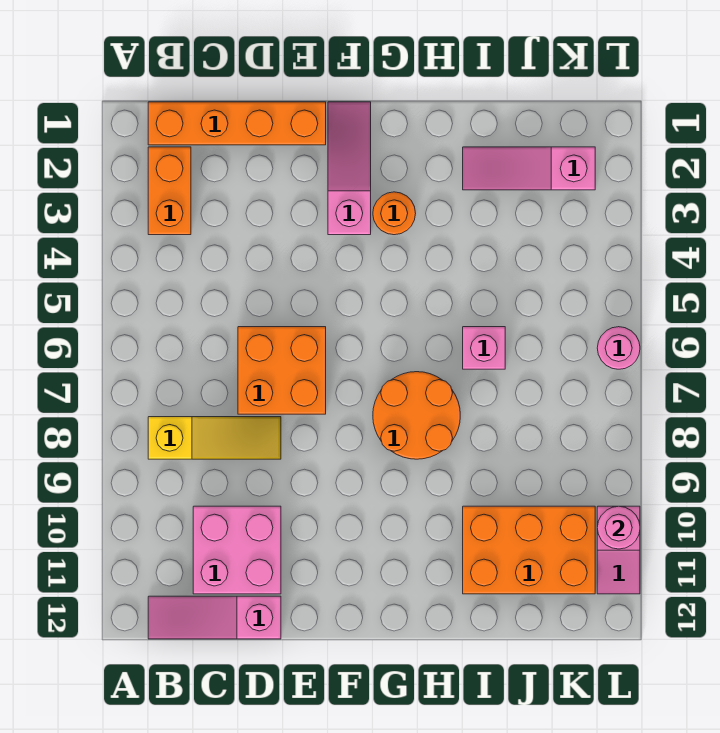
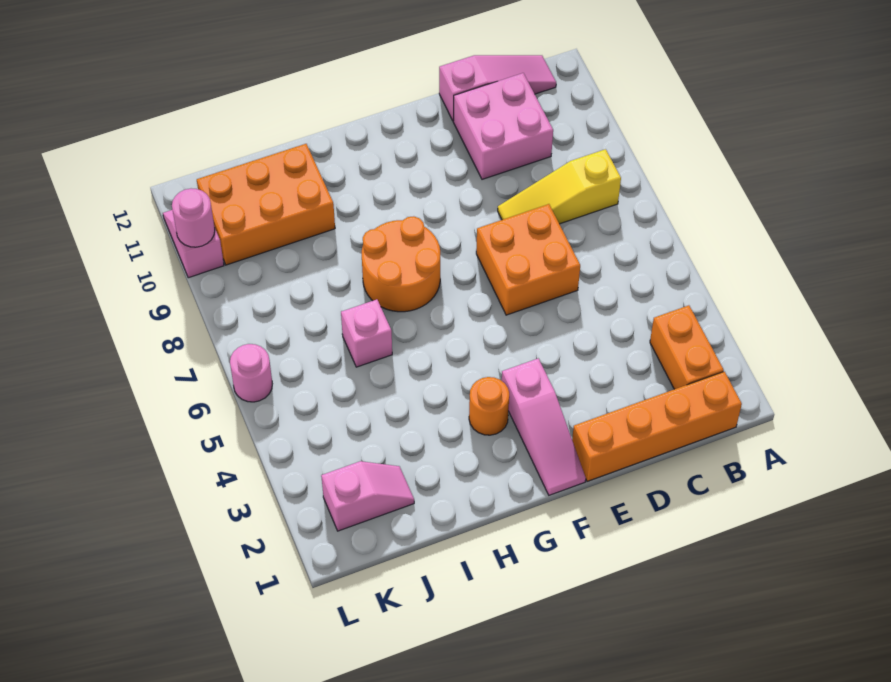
pink slope I2:K2 level 1 top K -> pink slope J2:K2 level 1 top K

